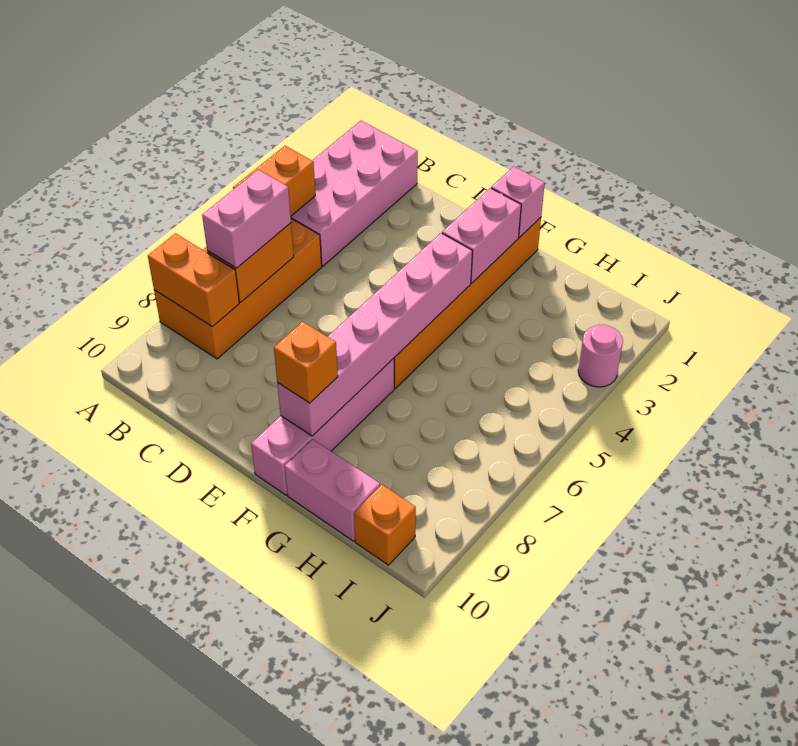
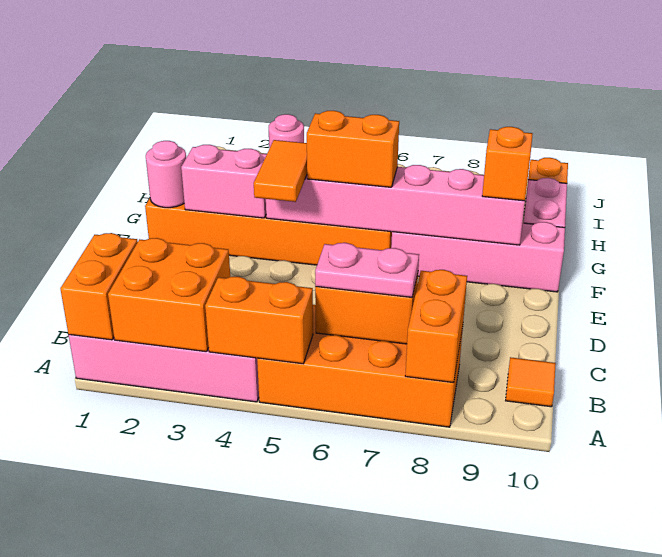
none -> orange brick A1:B1 level 2
none -> orange brick A2:B3 level 2
pink brick B6:B7 level 3 -> pink plate B6:B7 level 3
none -> orange tile B10 level 1
none -> orange tile E4:F4 level 3
pink brick F1 level 2 -> pink round brick F1 level 2
none -> orange brick F5:F6 level 3

